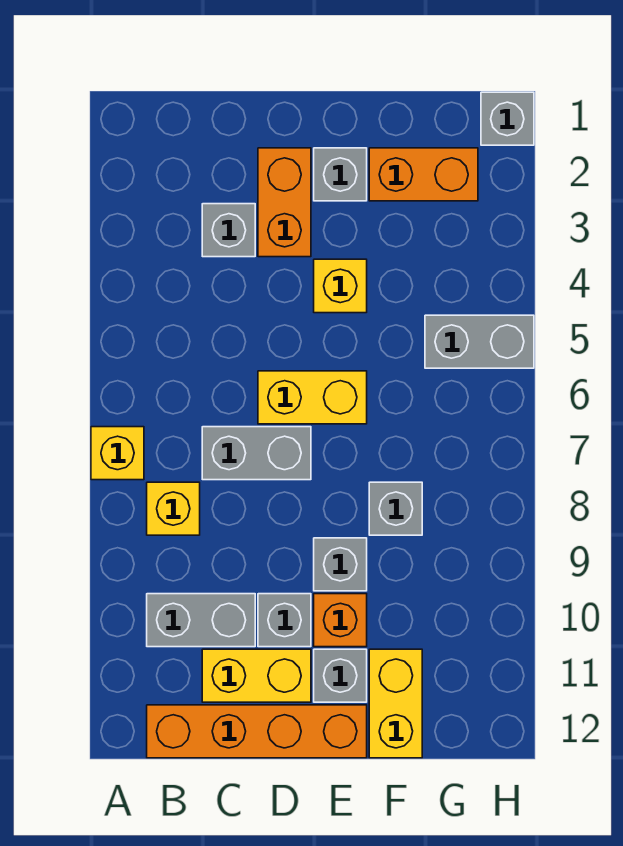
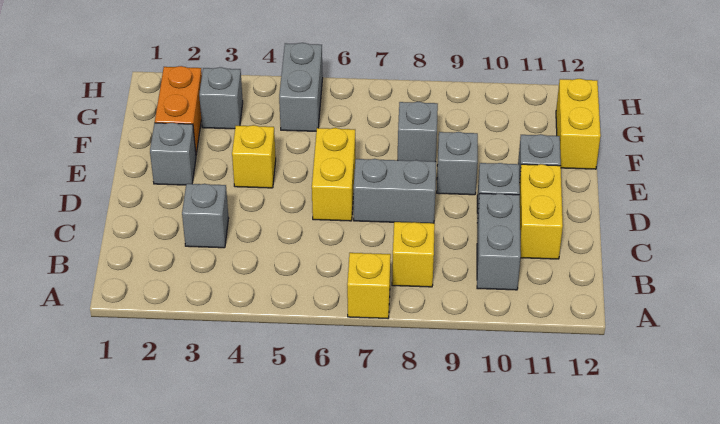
orange brick B12:E12 level 1 -> none
grey brick C7:D7 level 1 -> grey brick D7:D8 level 1
orange brick D2:D3 level 1 -> none
orange brick E10 level 1 -> none
yellow brick F11:F12 level 1 -> yellow brick F12:G12 level 1
grey brick H1 level 1 -> grey brick G3 level 1

